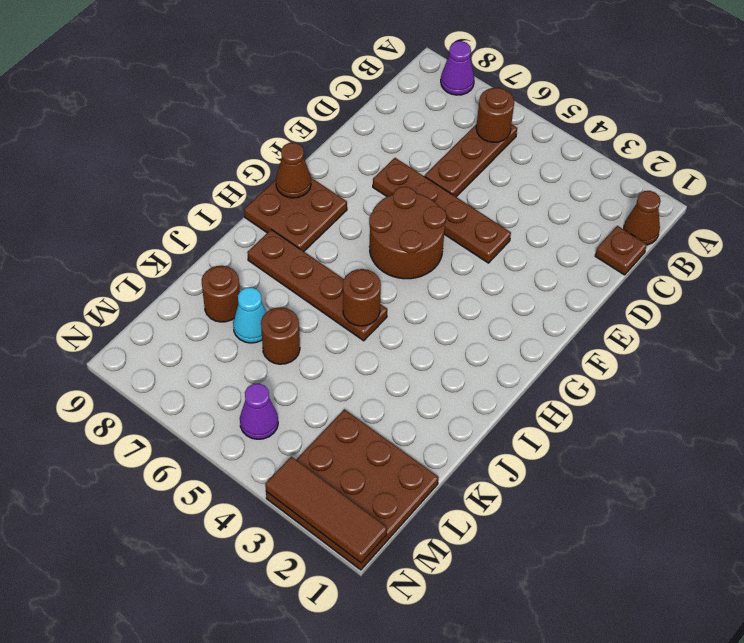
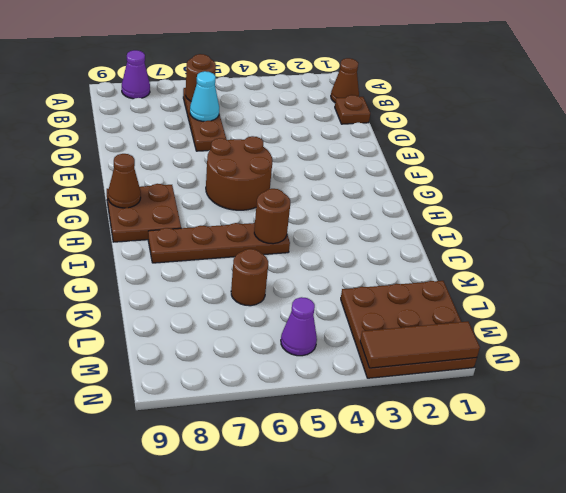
brown plate E4:E7 level 1 -> none
cyan cone K7 level 1 -> cyan cone C6 level 2
brown round brick K8 level 1 -> none

